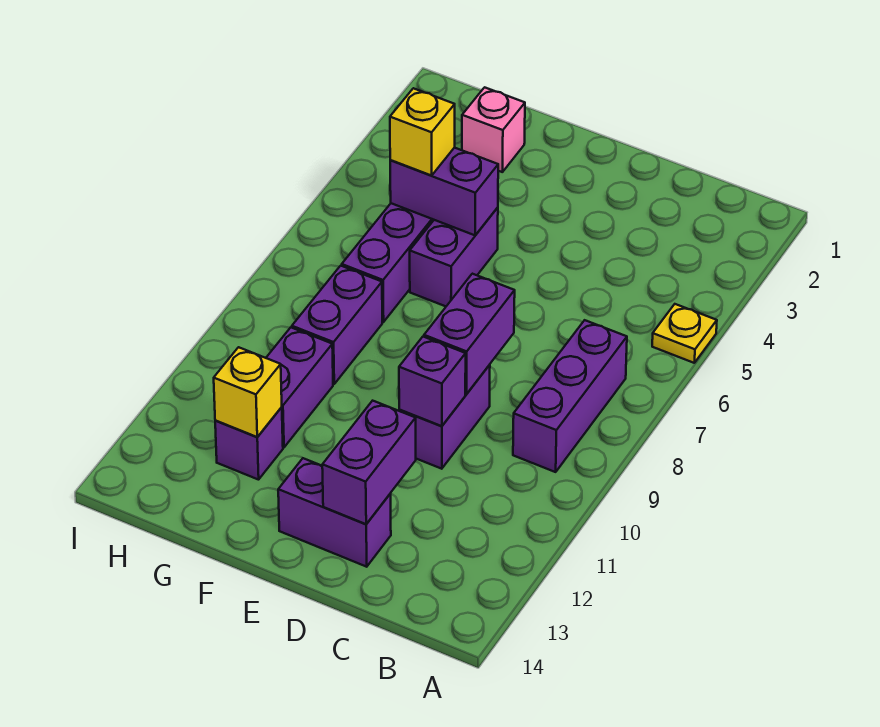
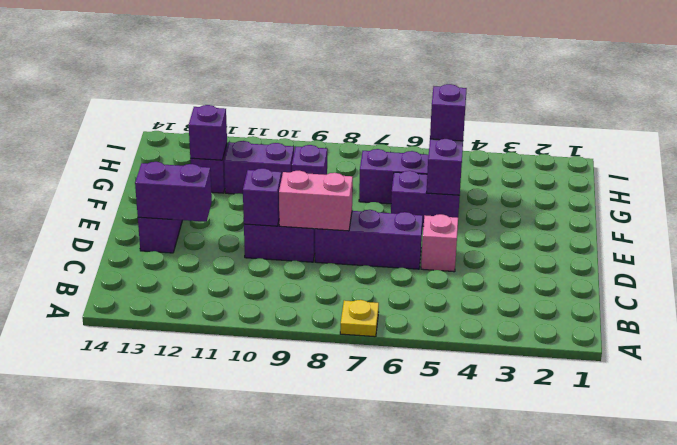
yellow plate A5 level 1 -> yellow plate A7 level 1
purple brick B7:B9 level 1 -> purple brick D6:D8 level 1
purple brick D8:D9 level 2 -> pink brick D8:D9 level 2
pink brick G2 level 1 -> pink brick D5 level 1
yellow brick G5 level 3 -> purple brick G5 level 3
purple brick G8:G9 level 1 -> purple brick G9 level 1
yellow brick G12 level 2 -> purple brick G12 level 2

